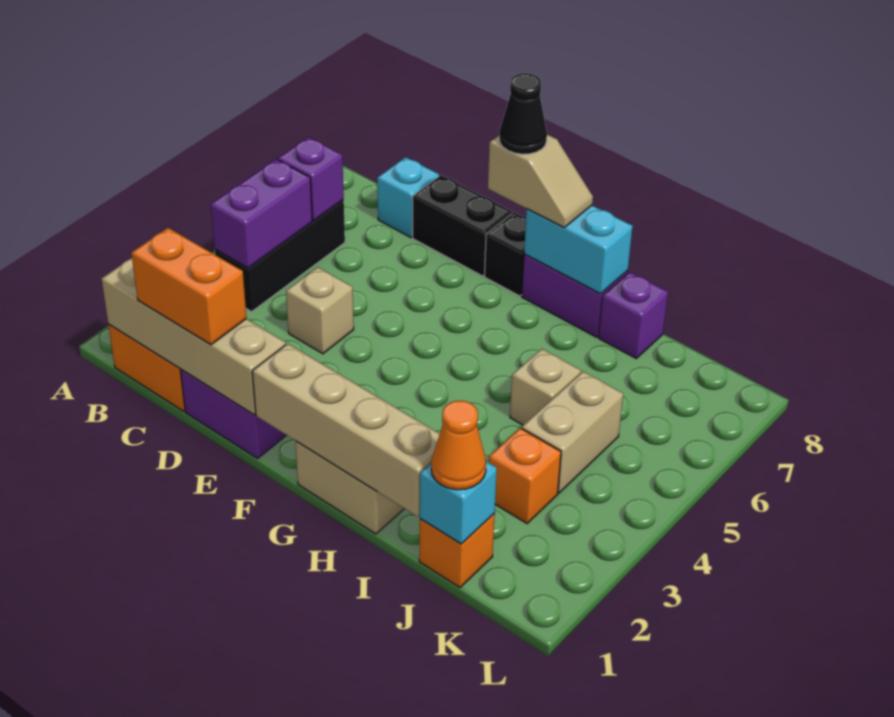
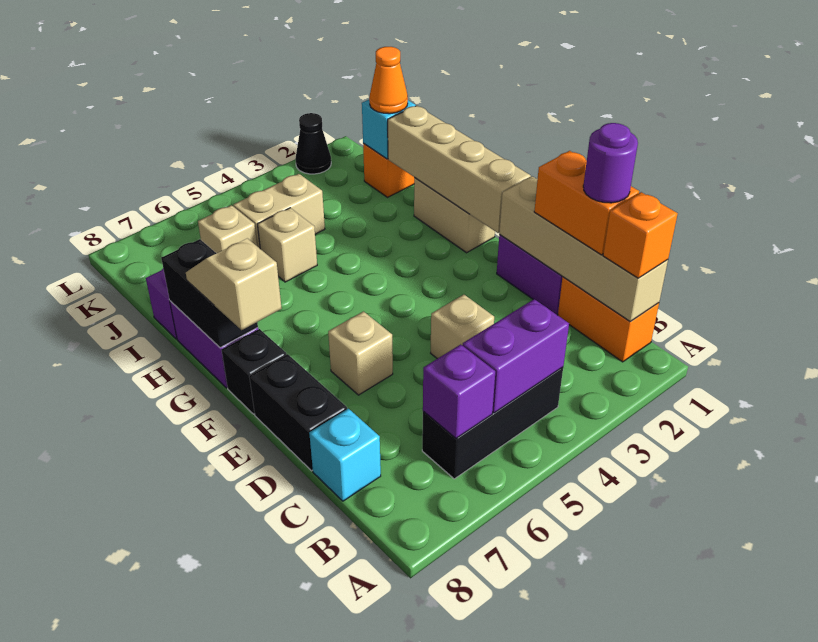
none -> purple round brick C1 level 4
none -> tan brick E6 level 1
black cone F8 level 4 -> black cone L2 level 1
cyan brick G8:H8 level 2 -> black brick G8:H8 level 2
orange brick J3 level 1 -> orange brick B1 level 3
none -> tan brick J6 level 1

